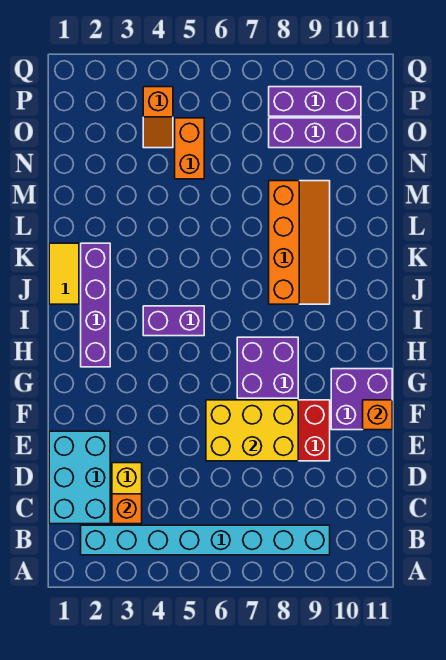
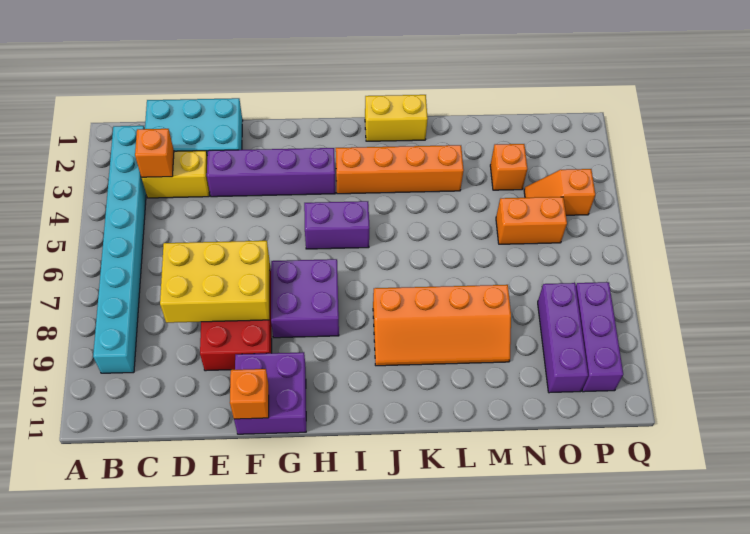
yellow brick E6:F8 level 2 -> yellow brick D7:F8 level 2
purple brick H2:K2 level 1 -> purple brick E3:H3 level 1
none -> orange brick I3:L3 level 1
purple brick I4:I5 level 1 -> purple brick H5:I5 level 1
yellow tile J1:K1 level 1 -> yellow brick J1:K1 level 1
none -> orange brick N3 level 1

